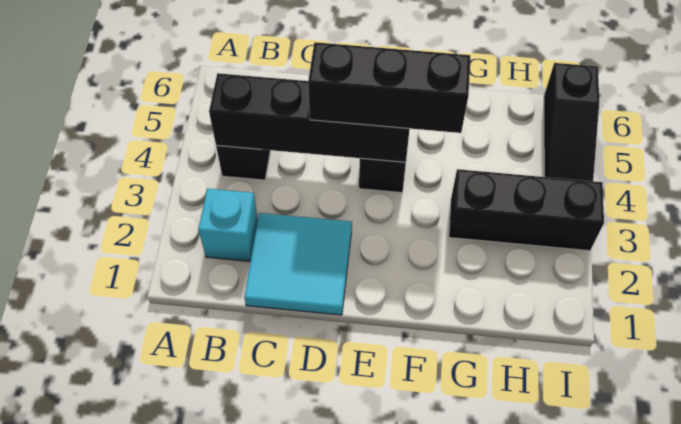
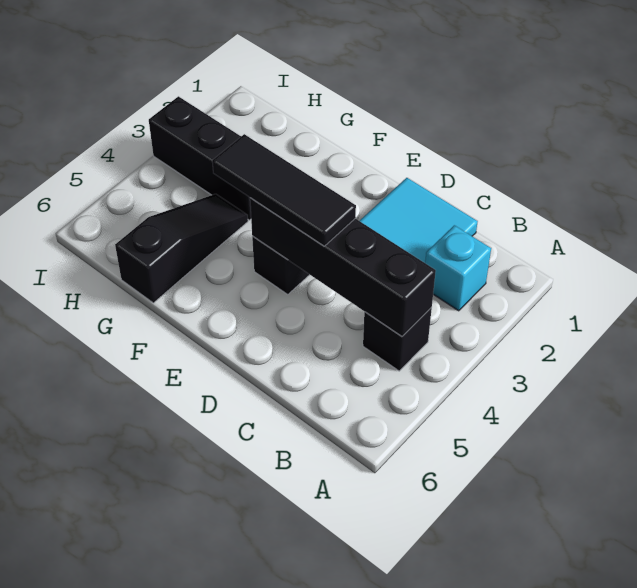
black brick D4:F4 level 3 -> black tile D4:F4 level 3
black slope I4:I6 level 1 top 6 -> black slope G4:G6 level 1 top 6

